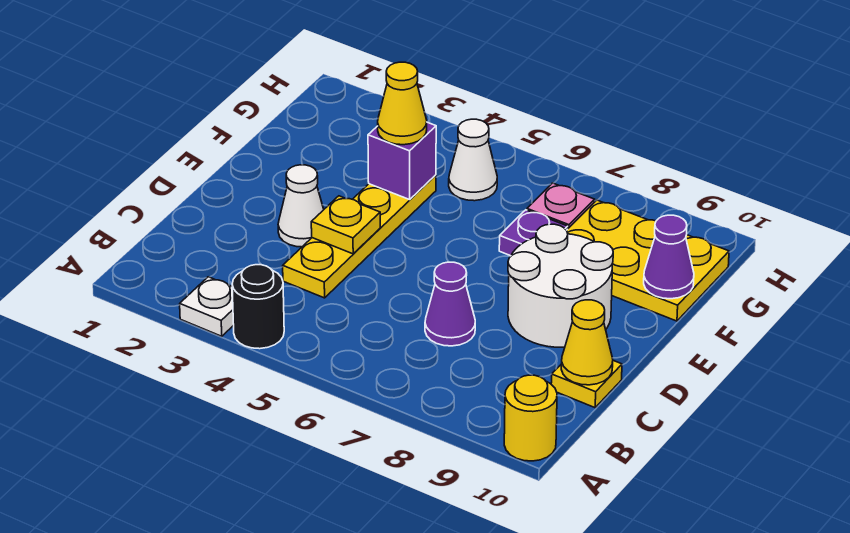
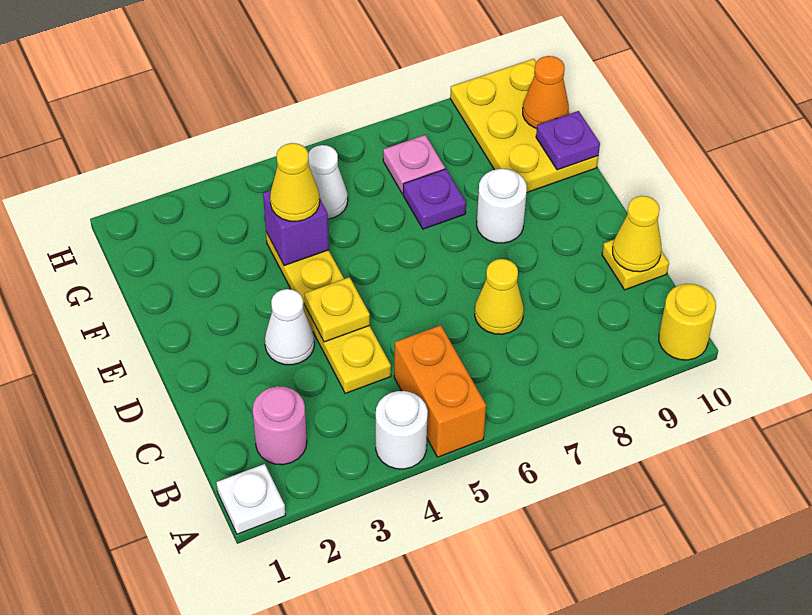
white plate A3 level 1 -> white plate A1 level 1
black round brick A4 level 1 -> white round brick A4 level 1
none -> orange brick A5:B5 level 1
none -> pink round brick B2 level 1
purple cone C7 level 1 -> yellow cone C7 level 1
white round brick D8:E9 level 1 -> white round brick E8 level 1
yellow plate F8:G10 level 1 -> yellow plate F9:H10 level 1
purple cone F10 level 2 -> purple plate F10 level 2
none -> orange cone G10 level 2

